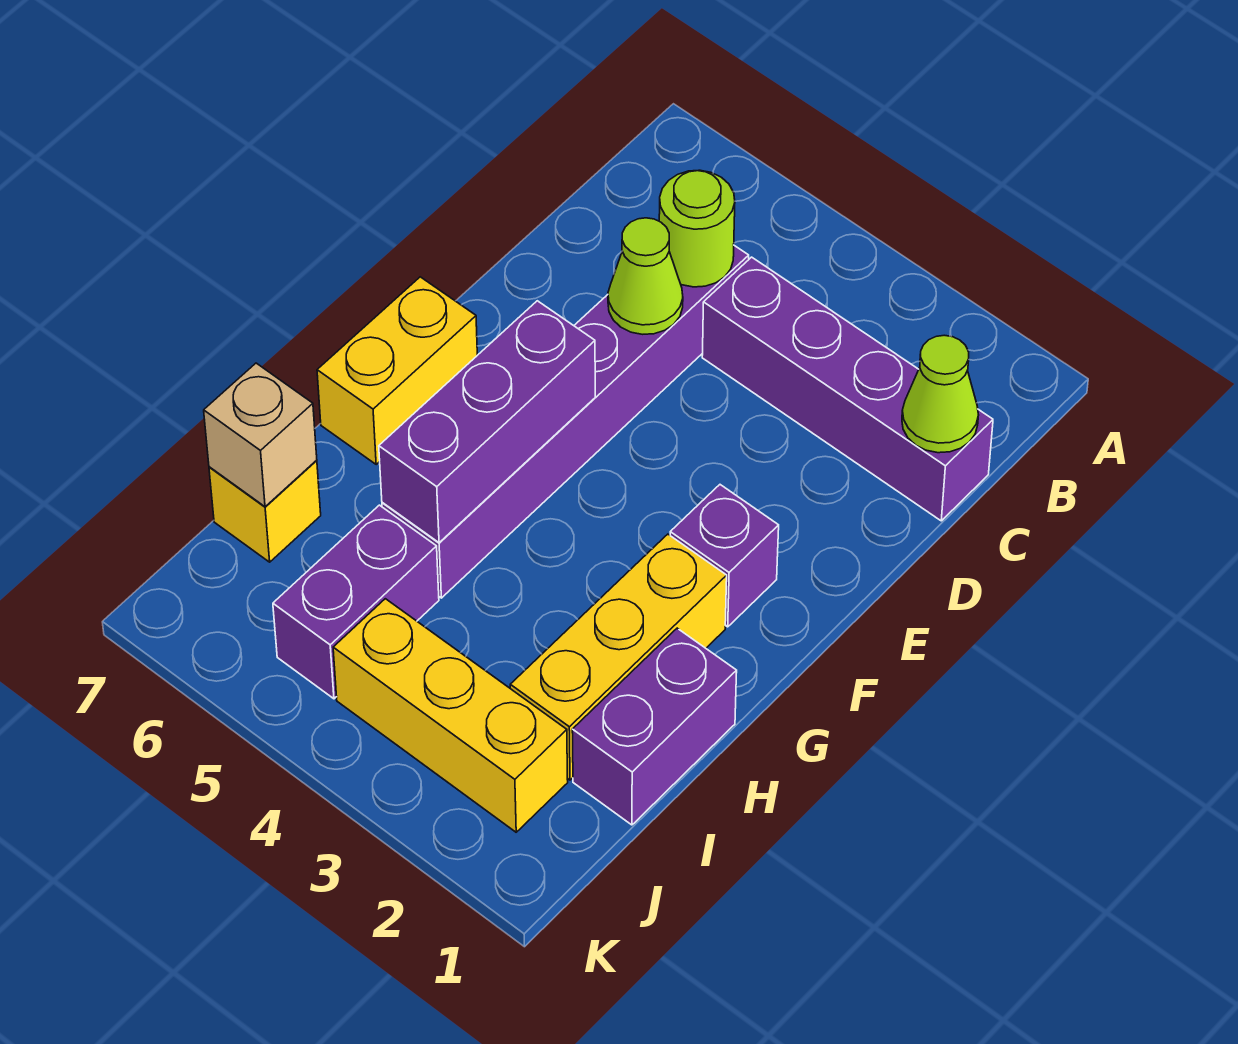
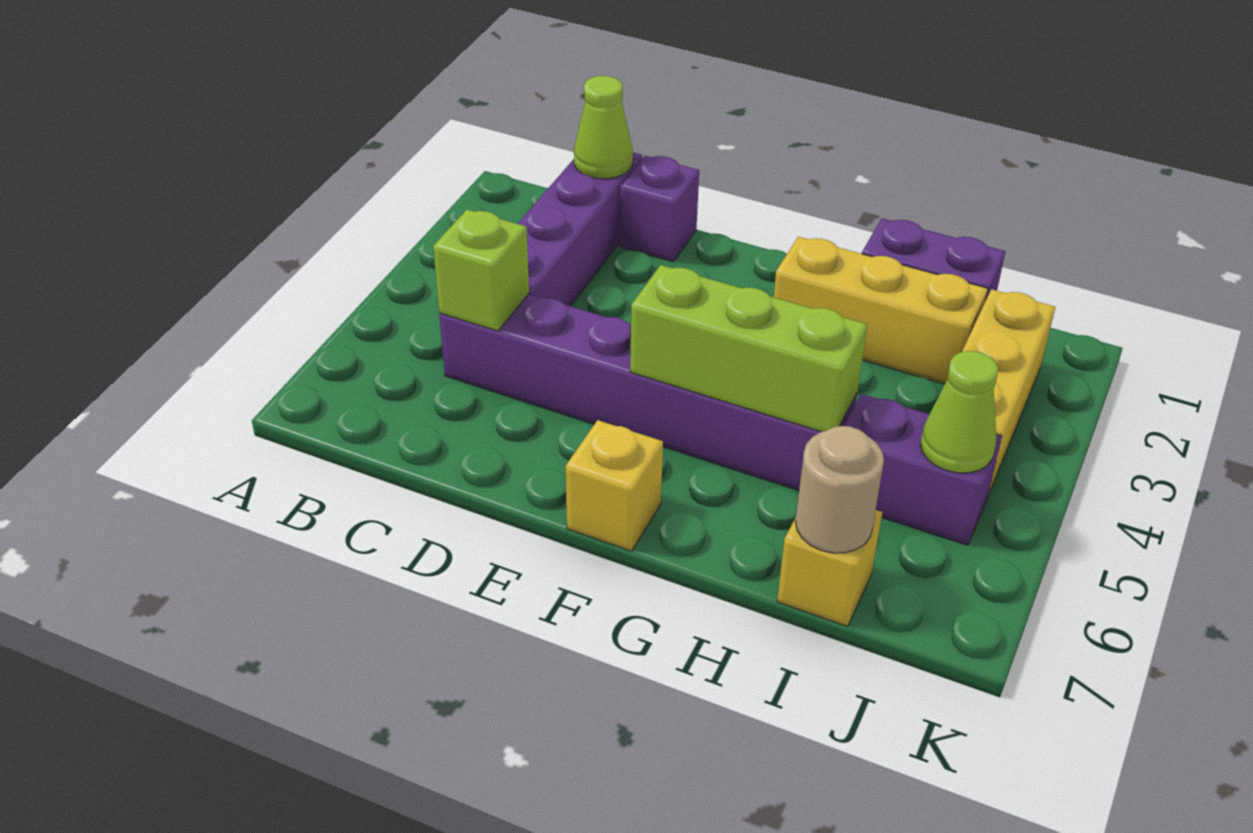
lime round brick C5 level 2 -> lime brick C5 level 2
lime cone D5 level 2 -> lime cone J5 level 2
purple brick F2 level 1 -> purple brick D1 level 1
purple brick F5:H5 level 2 -> lime brick F5:H5 level 2
yellow brick F7:G7 level 1 -> yellow brick F7 level 1
tan brick I7 level 2 -> tan round brick I7 level 2

